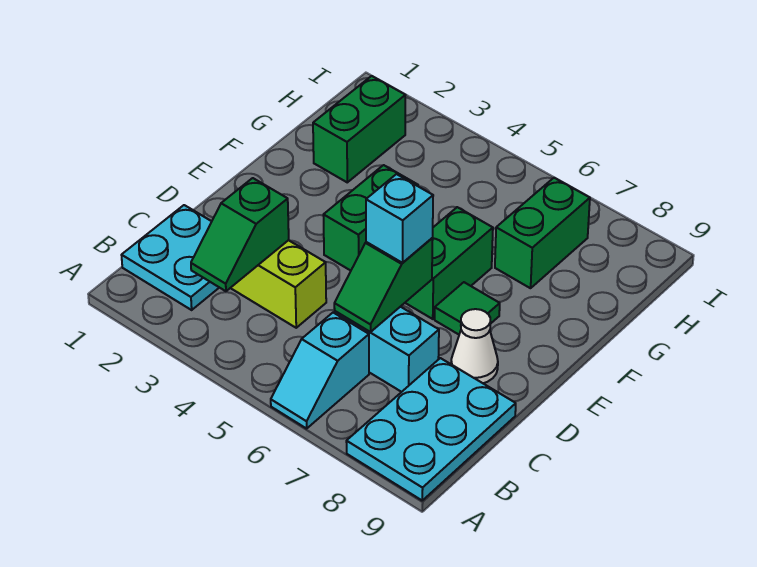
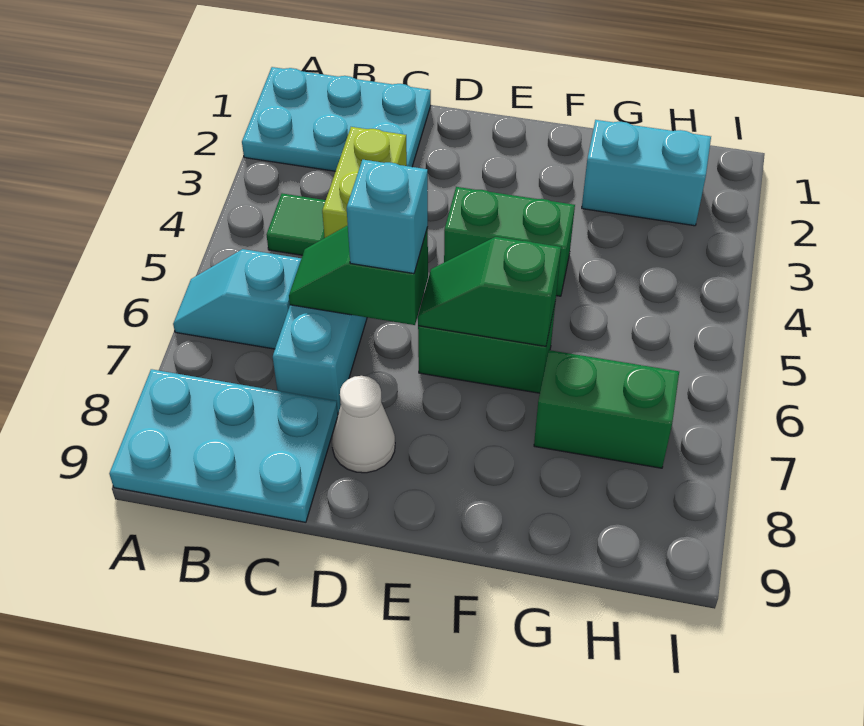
cyan plate B1:C2 level 1 -> cyan plate A1:C2 level 1
green slope B3:C3 level 2 top C -> green slope E6:F6 level 2 top F
green tile E7 level 1 -> green tile B4 level 1
green brick G2:H2 level 1 -> cyan brick G2:H2 level 1

